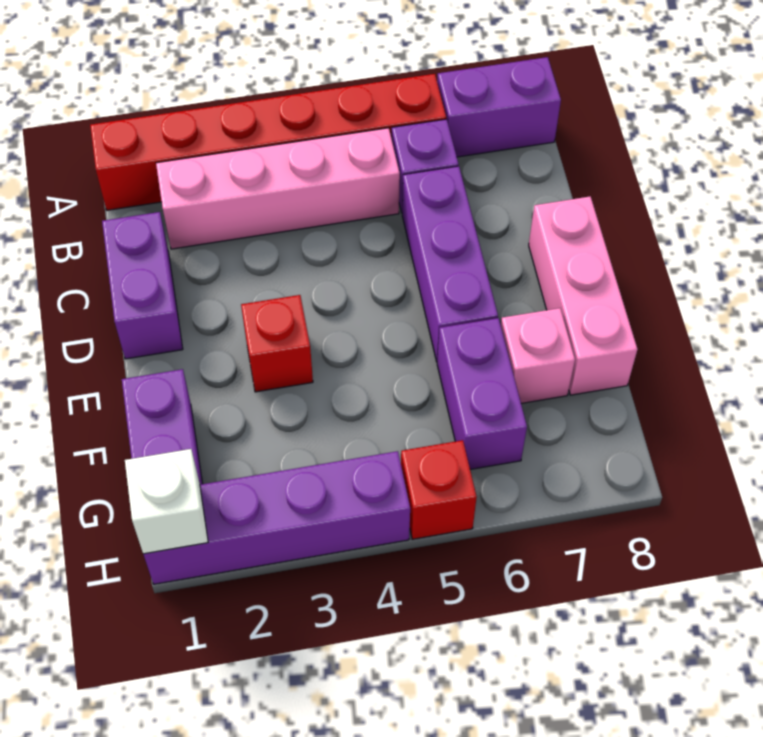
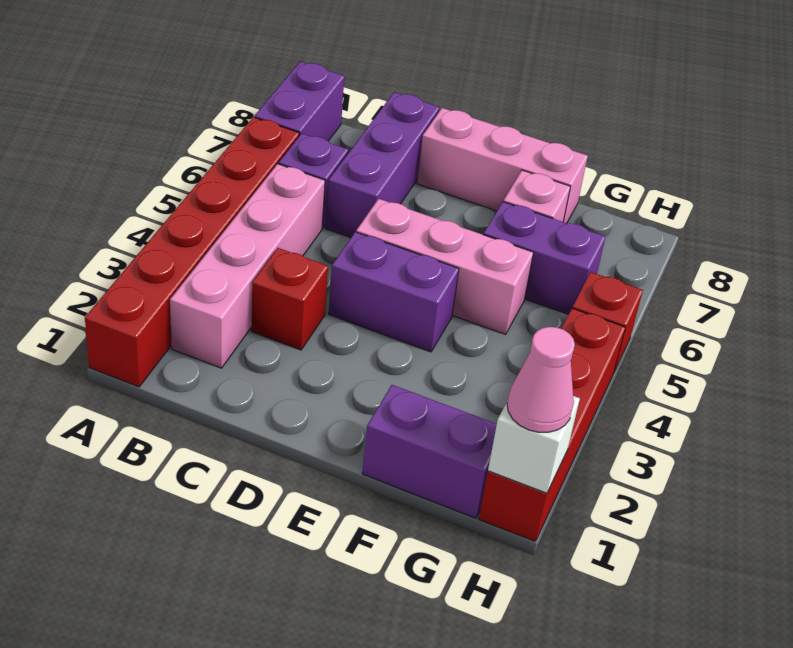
purple brick C1:D1 level 1 -> purple brick D4:E4 level 1
purple brick C6:E6 level 1 -> purple brick C6:C8 level 1
none -> pink brick D5:F5 level 1
red brick E3 level 1 -> red brick C3 level 1
purple brick H1:H4 level 1 -> red brick H1:H4 level 1
none -> pink cone H1 level 3

